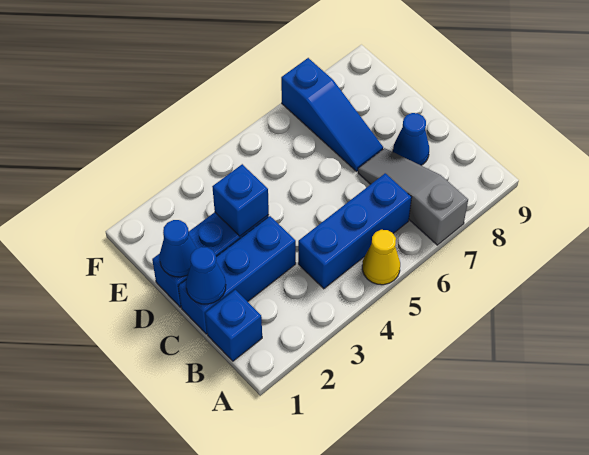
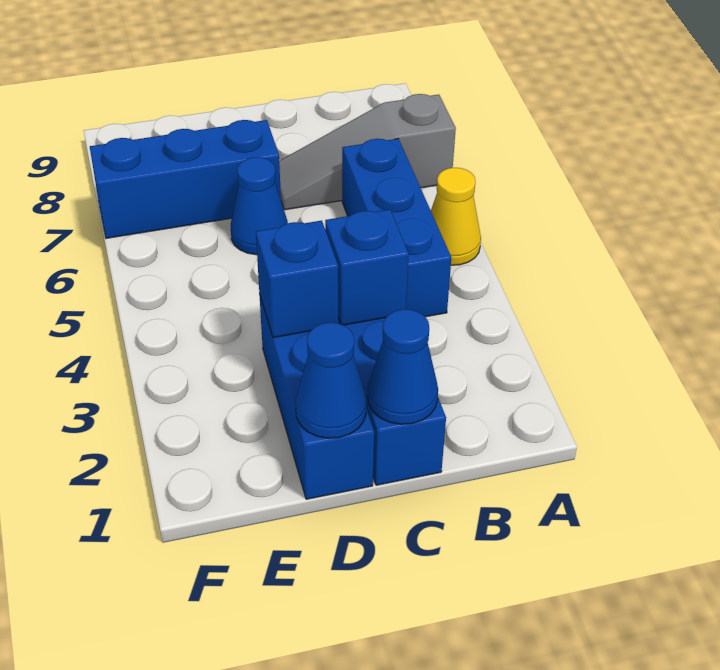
blue brick B1 level 1 -> blue brick C3 level 2
blue cone C8 level 1 -> blue cone D6 level 1
blue slope D7:F7 level 1 top F -> blue brick D7:F7 level 1

